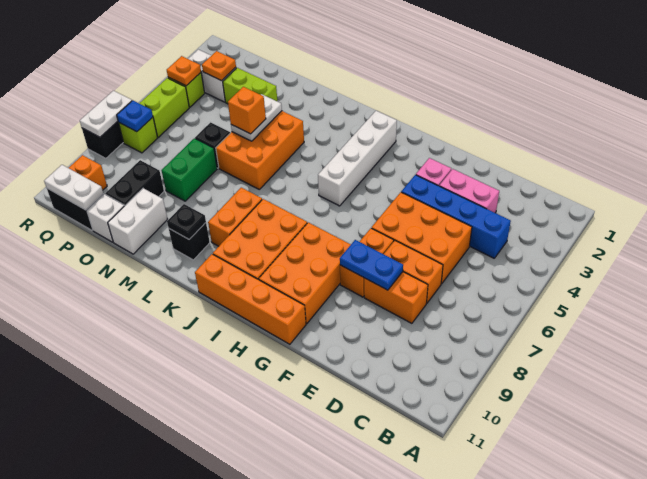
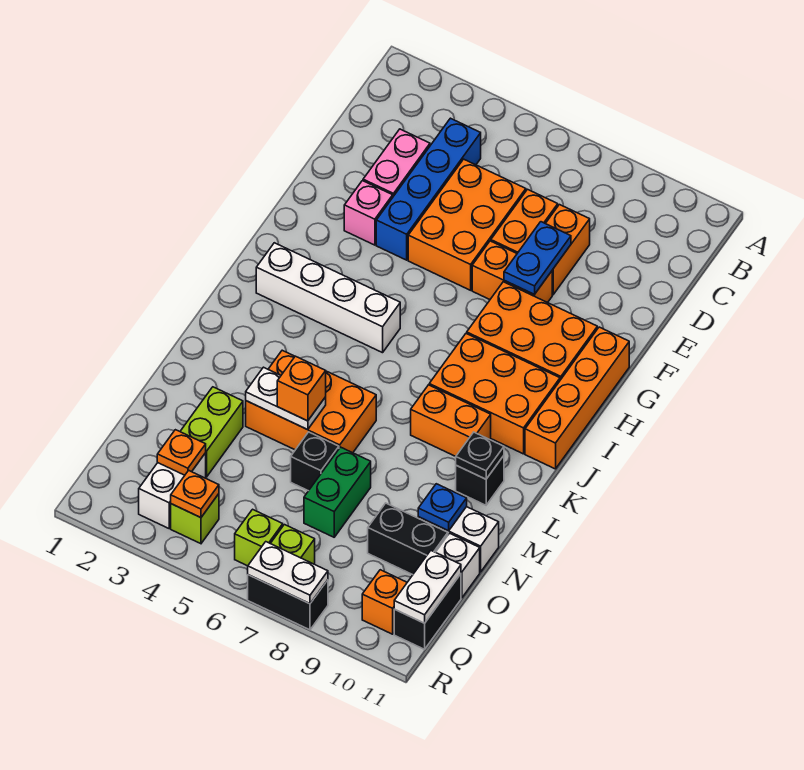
green brick N7:N8 level 1 -> green brick N7:O7 level 1
lime brick Q5:Q6 level 1 -> lime brick Q6 level 1
blue plate Q7 level 2 -> blue plate N10 level 2

